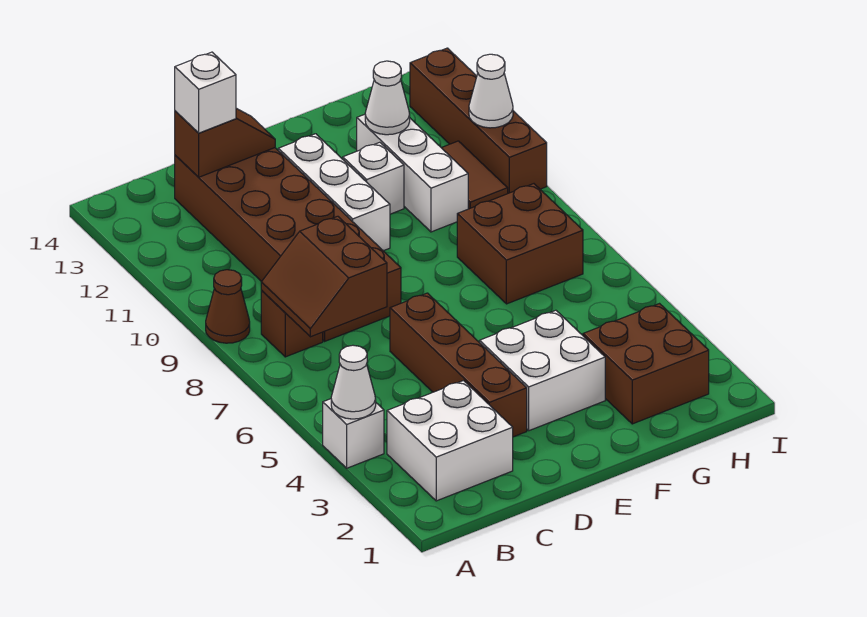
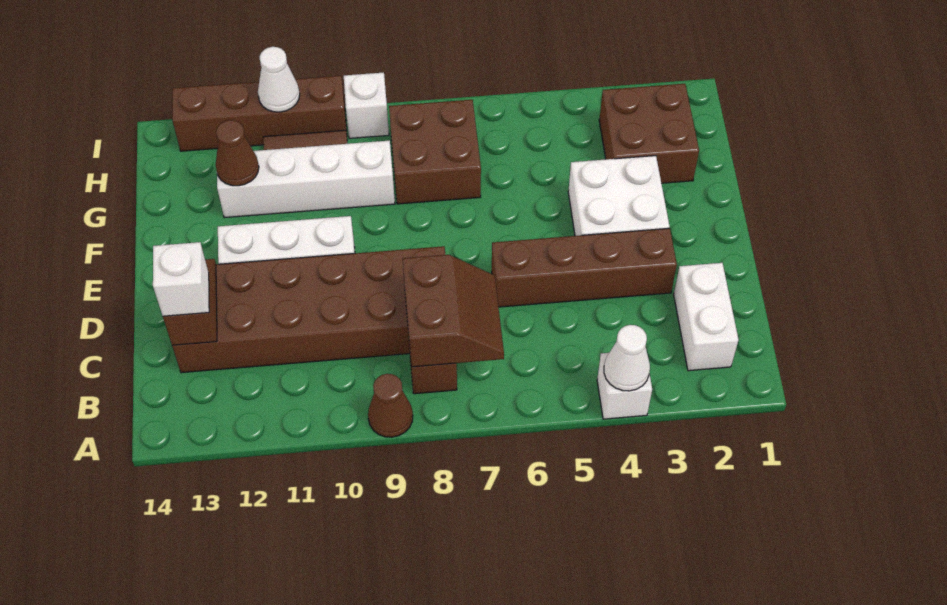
white brick B2:C3 level 1 -> white brick B2:C2 level 1
brown slope B7:C8 level 2 top C -> brown slope B7:C8 level 2 top 8
white brick F11 level 1 -> white brick I9 level 1
white brick G10:G12 level 1 -> white brick G9:G12 level 1
white cone G12 level 2 -> brown cone G12 level 2

